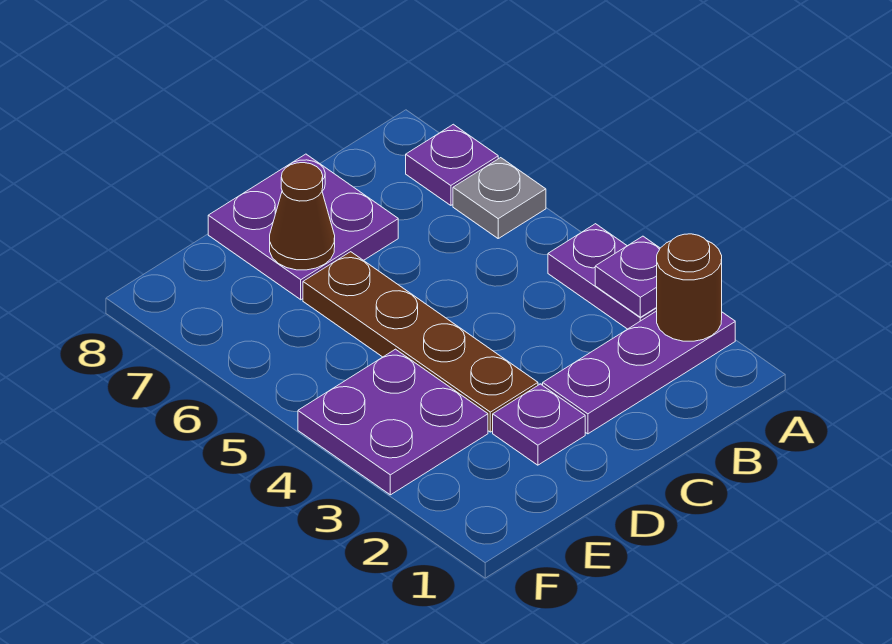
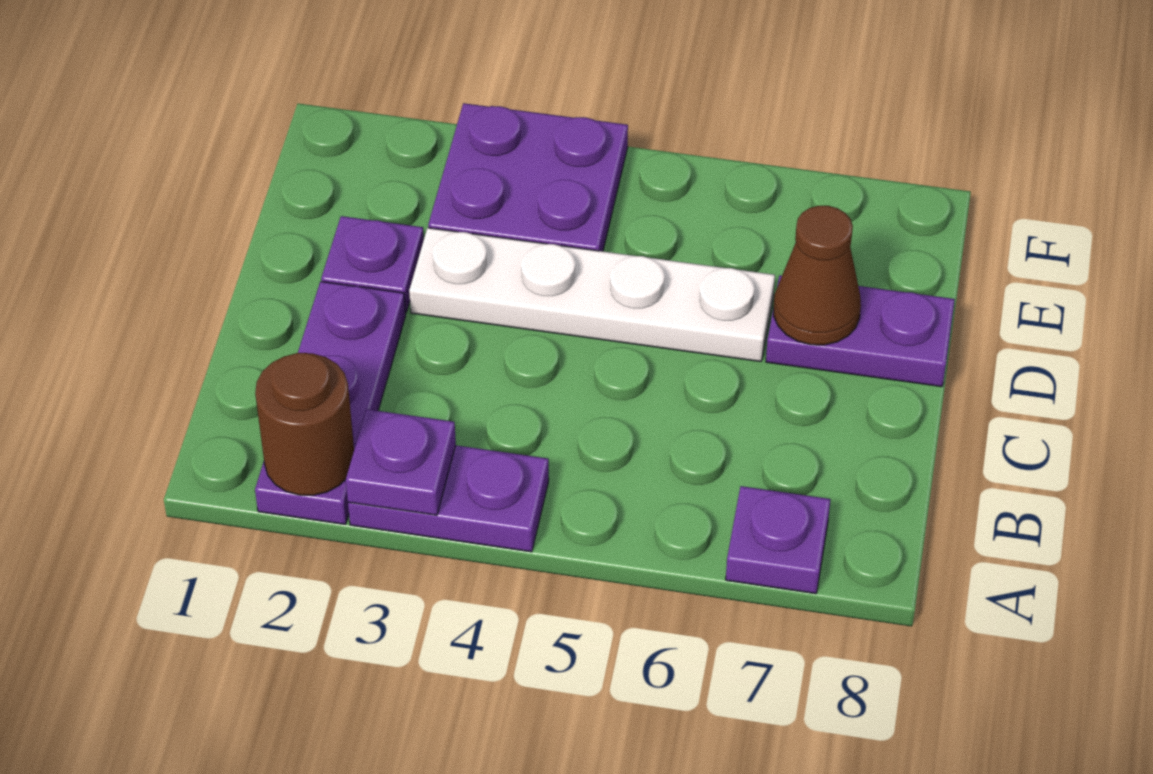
grey plate A6 level 1 -> none
purple plate C7:D8 level 1 -> purple plate D7:D8 level 1
brown plate D3:D6 level 1 -> white plate D3:D6 level 1

